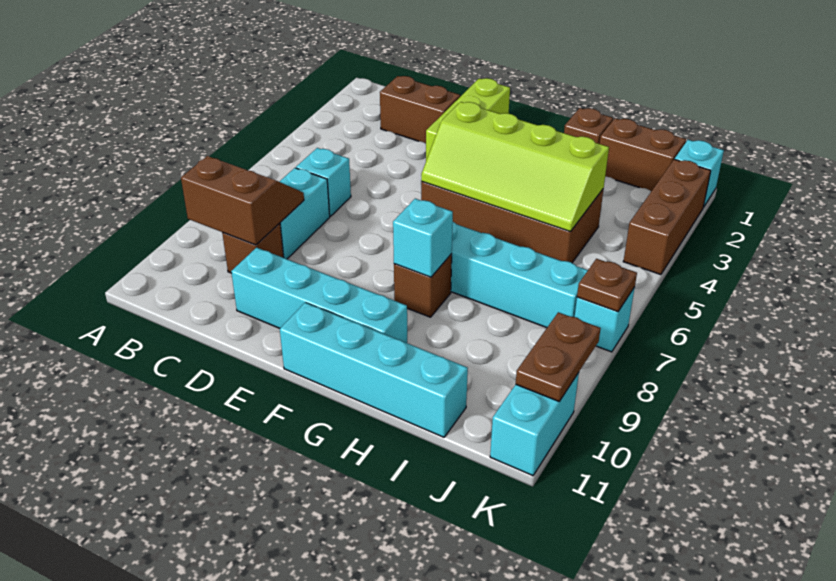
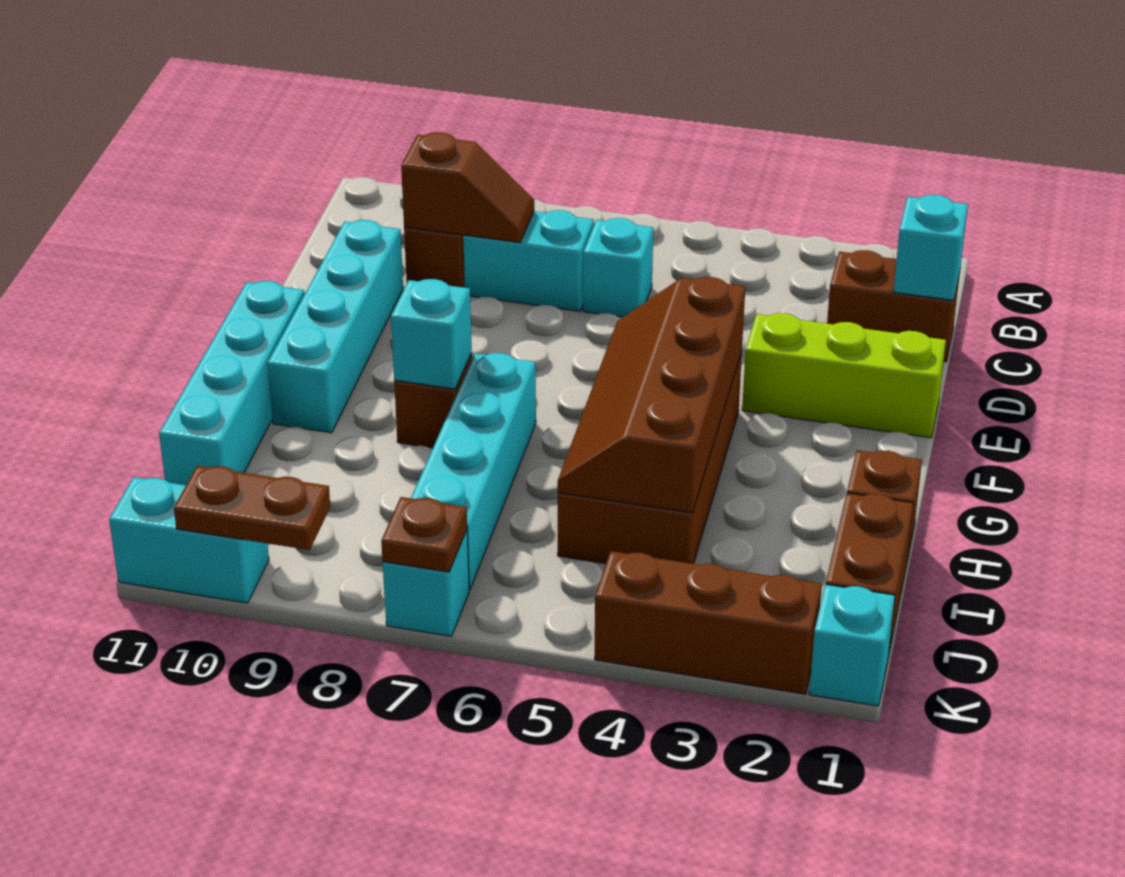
brown slope B8:C9 level 2 top 9 -> brown slope C8:C9 level 2 top 9
none -> cyan brick C1 level 2
brown brick C2:D2 level 1 -> brown brick C1:C2 level 1
lime slope F4:I5 level 2 top 4 -> brown slope F4:I5 level 2 top 4

